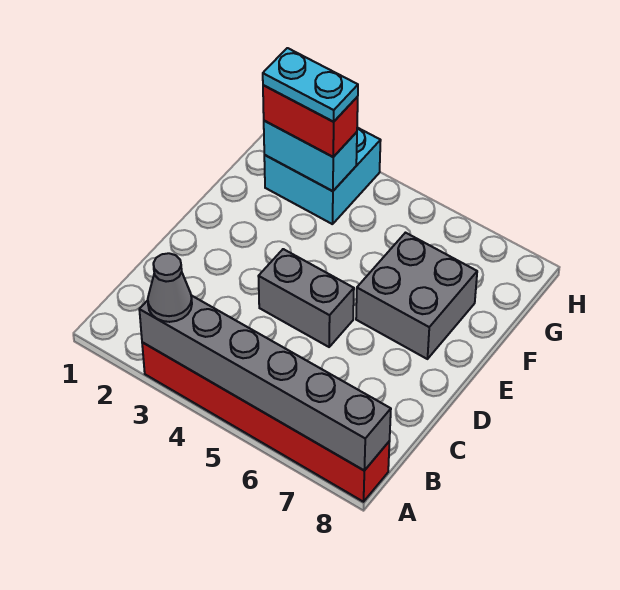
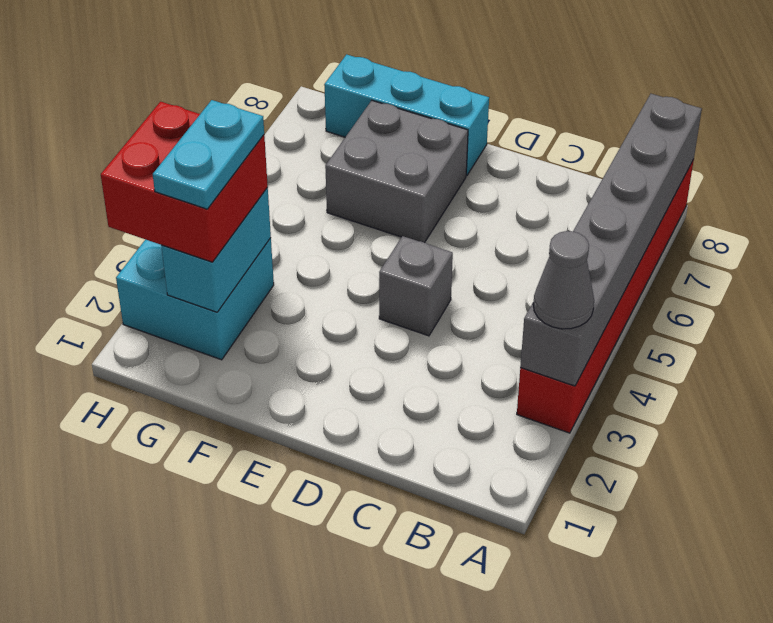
grey brick D4:D5 level 1 -> grey brick D4 level 1
none -> cyan brick E8:G8 level 1
red brick G2:G3 level 3 -> red brick G2:H3 level 3

